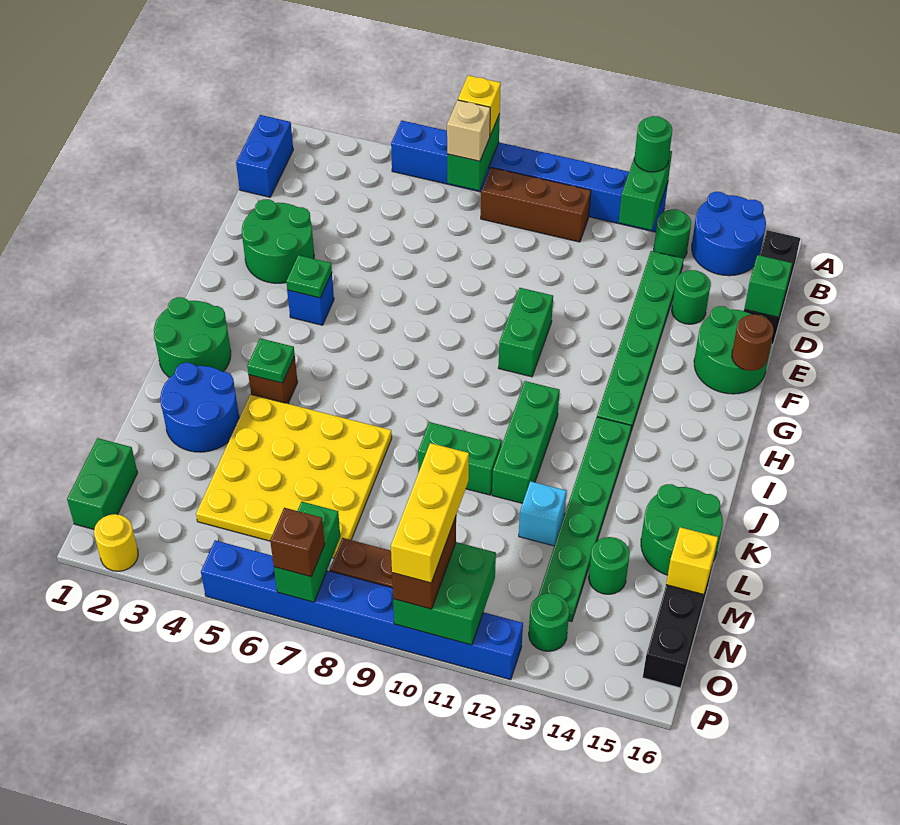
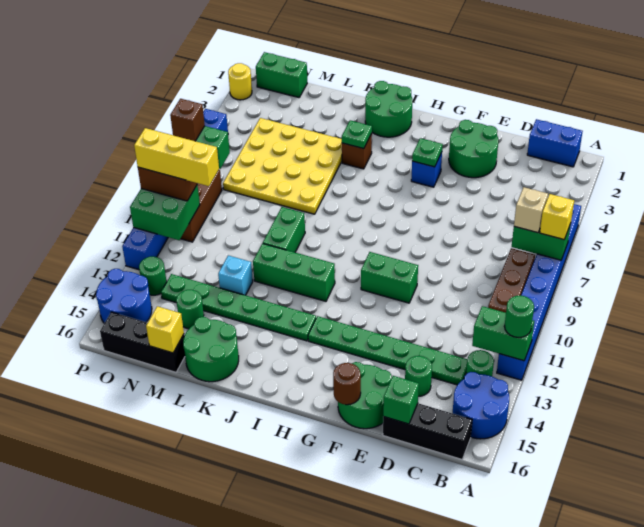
blue round brick K2:L3 level 1 -> blue round brick O14:P15 level 1

